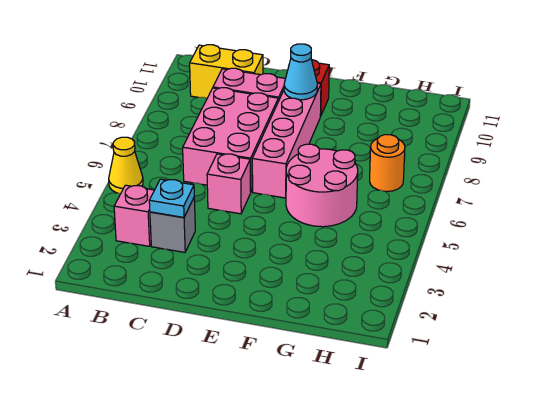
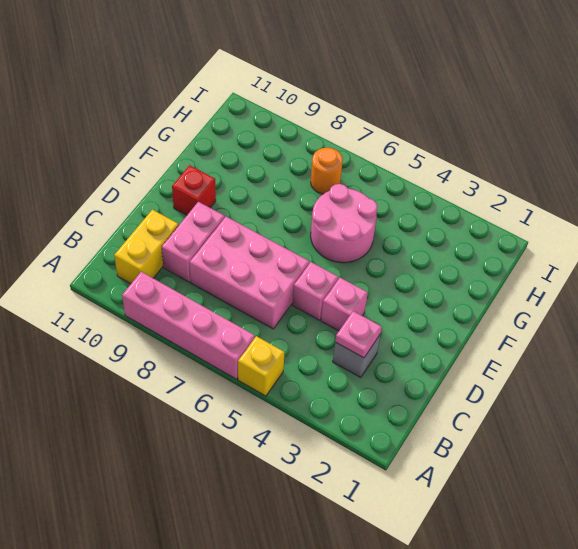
yellow cone A5 level 1 -> yellow brick A5 level 1
pink brick B3 level 1 -> pink brick D4 level 1
cyan plate C3 level 2 -> pink plate C3 level 2
pink brick E6:E9 level 1 -> pink brick A6:A9 level 1
cyan cone E9 level 2 -> none

